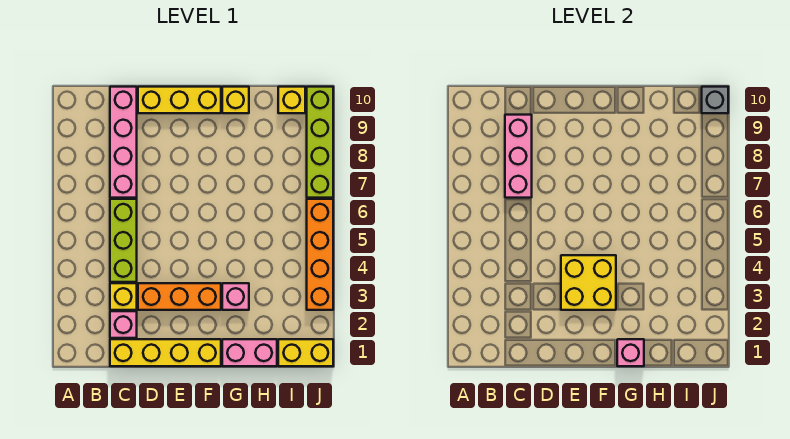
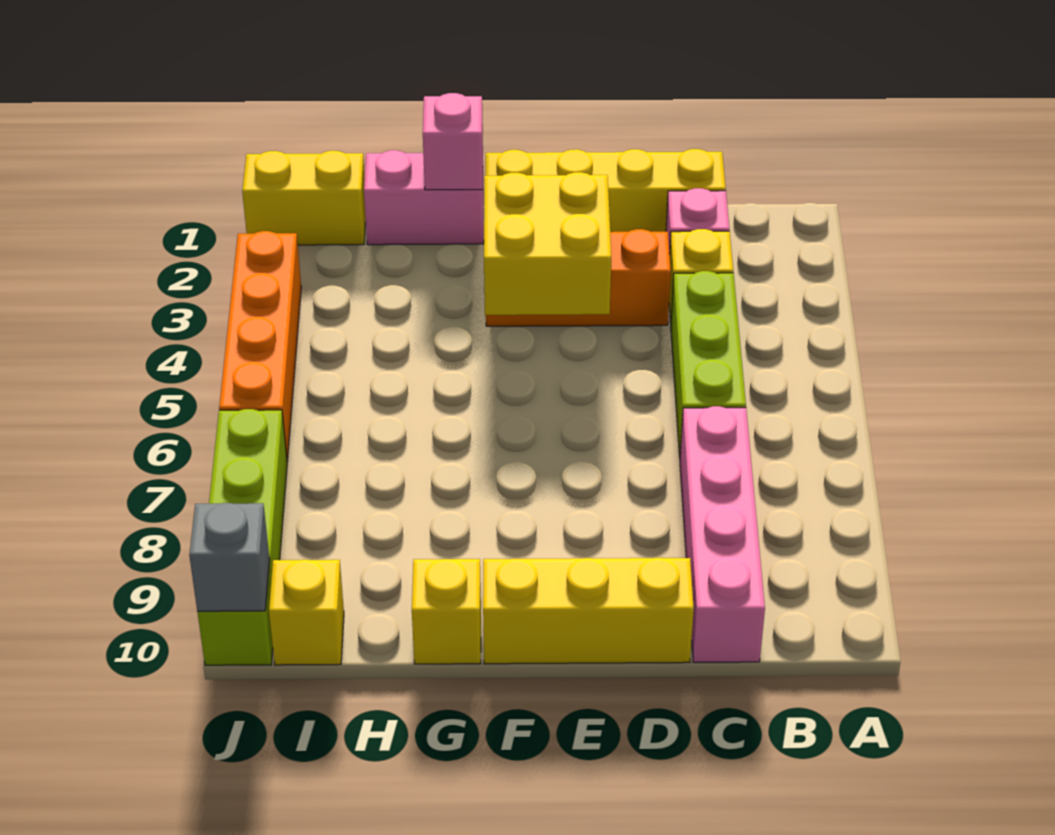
pink brick C7:C9 level 2 -> none
pink brick G3 level 1 -> none

